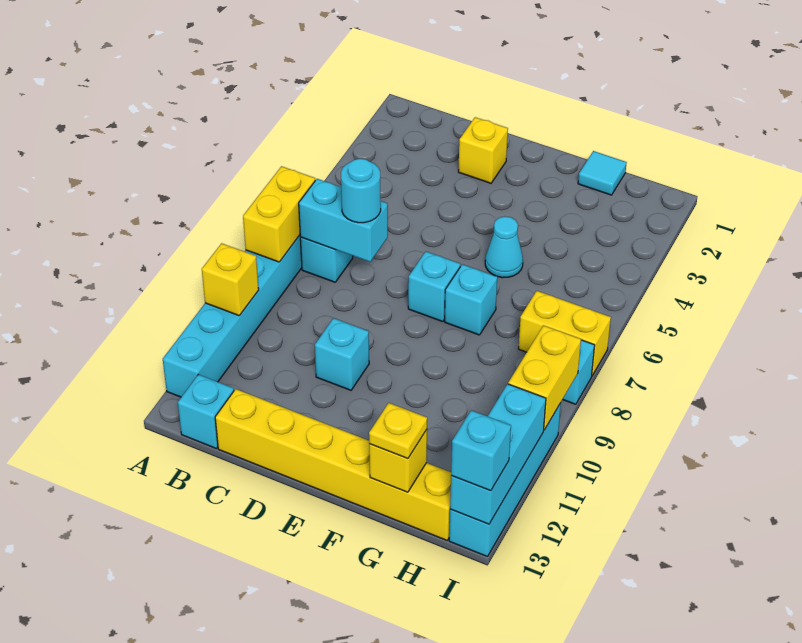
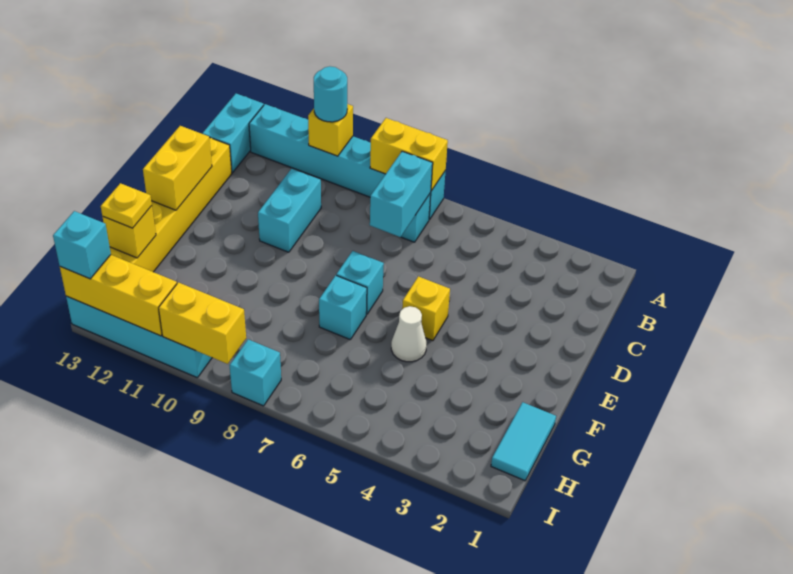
cyan brick B13 level 1 -> cyan brick A13:B13 level 1
cyan round brick C7 level 3 -> cyan round brick A10 level 3
yellow brick D2 level 1 -> yellow brick E5 level 1
cyan brick D10 level 1 -> cyan brick C10:D10 level 1
cyan cone F5 level 1 -> white cone F5 level 1
cyan tile G1 level 1 -> cyan tile G1:H1 level 1
yellow brick H7:I7 level 1 -> yellow brick D13:E13 level 2
cyan brick I11:I13 level 2 -> yellow brick I11:I13 level 2

